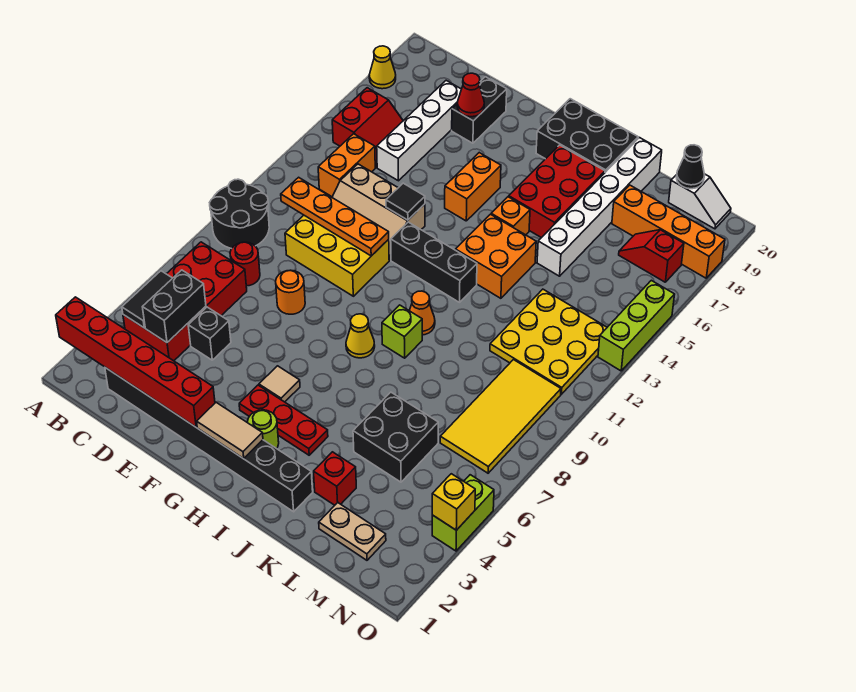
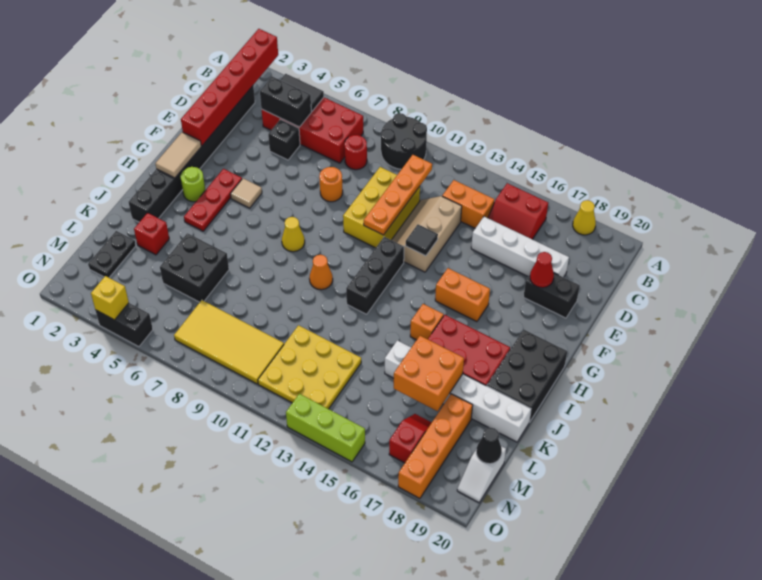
lime brick I9 level 1 -> none
orange brick I13:J14 level 1 -> orange brick K16:L17 level 2
tan plate L2:M2 level 1 -> black plate L2:M2 level 1
lime brick O4:O5 level 1 -> black brick O4:O5 level 1

